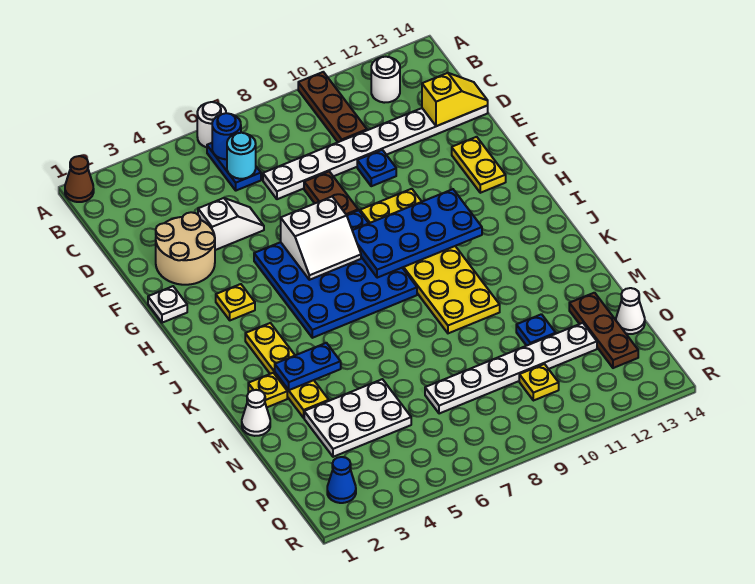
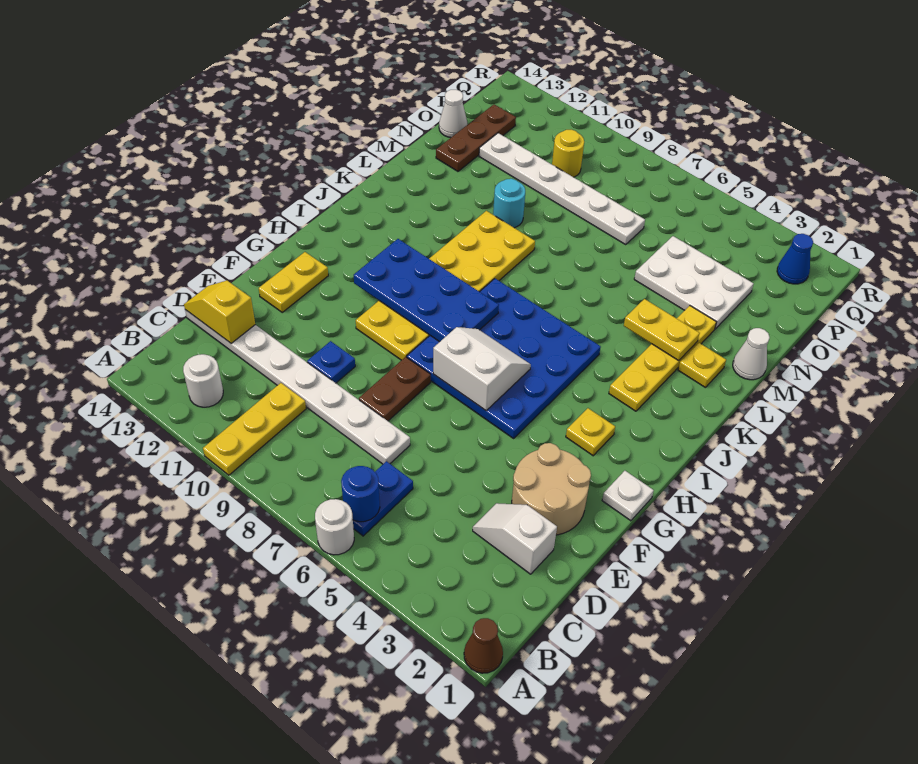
brown plate A10:C10 level 1 -> yellow plate A10:C10 level 1
cyan round brick C6 level 2 -> cyan round brick M10 level 1
white slope E4:E5 level 1 top 4 -> white slope D2:D3 level 1 top 2
blue plate L3:L4 level 2 -> yellow plate L3:L4 level 2
blue plate N11 level 1 -> none
yellow plate P10 level 1 -> yellow round brick P10 level 1

